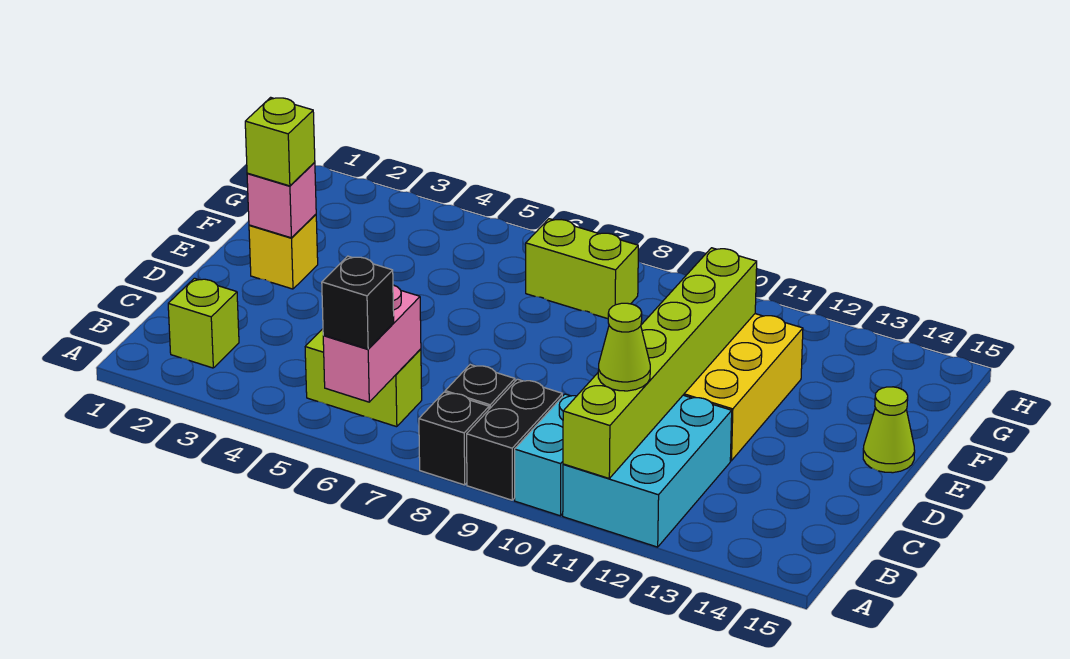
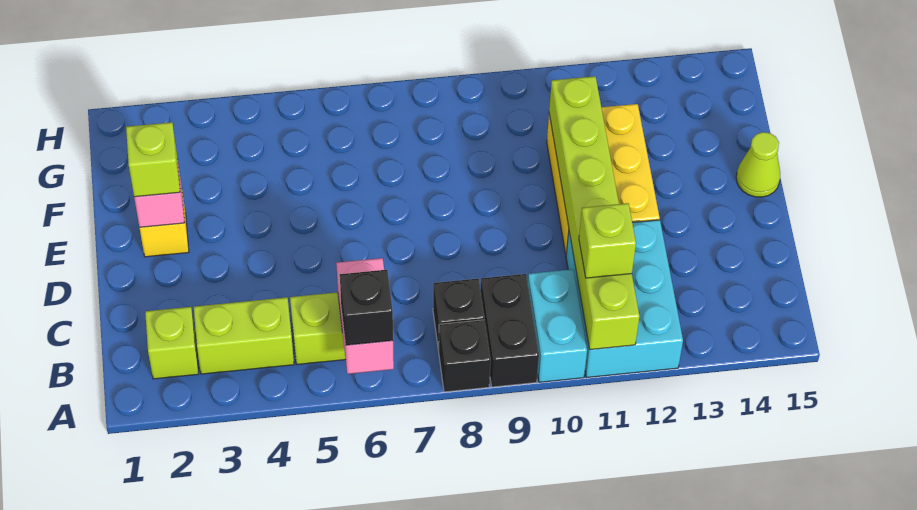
lime cone B11 level 3 -> lime brick B11 level 3
lime brick G7:G8 level 1 -> lime brick B3:B4 level 1

